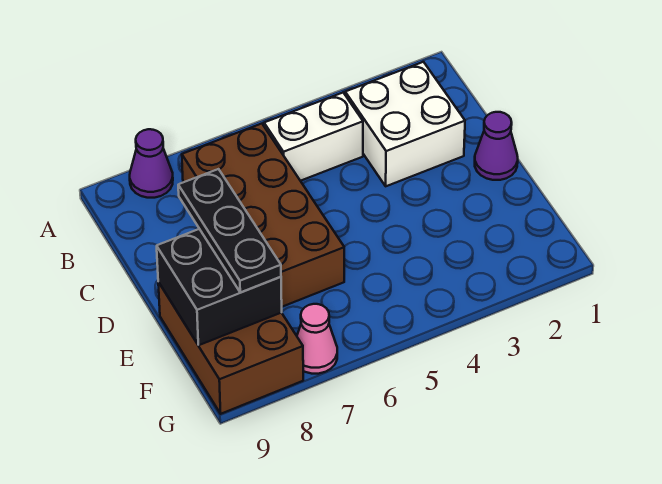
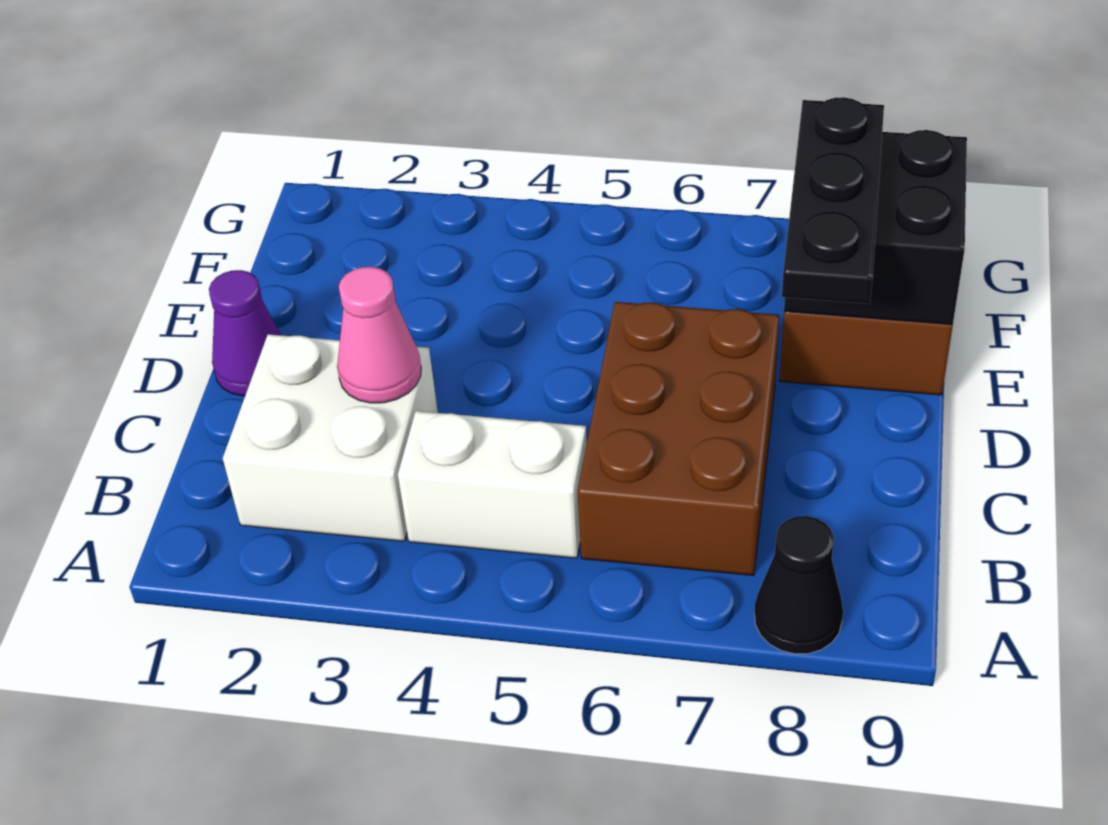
purple cone A8 level 1 -> black cone A8 level 1
brown brick B6:E7 level 1 -> brown brick B6:D7 level 1
pink cone G7 level 1 -> pink cone C3 level 2

